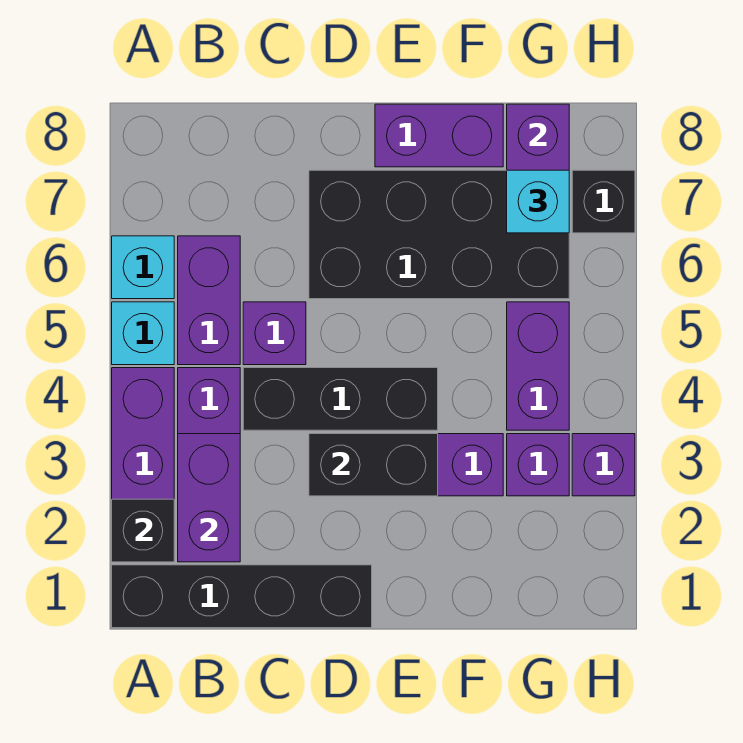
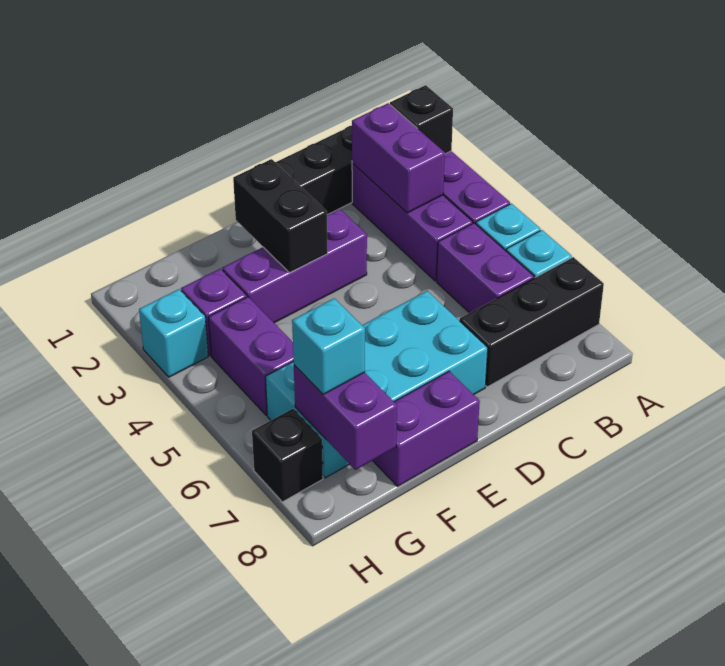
black brick C4:E4 level 1 -> black brick A7:C7 level 1
purple brick C5 level 1 -> none
black brick D3:E3 level 2 -> black brick E2:E3 level 2
black brick D6:G7 level 1 -> cyan brick D6:G7 level 1
purple brick H3 level 1 -> cyan brick H3 level 1

